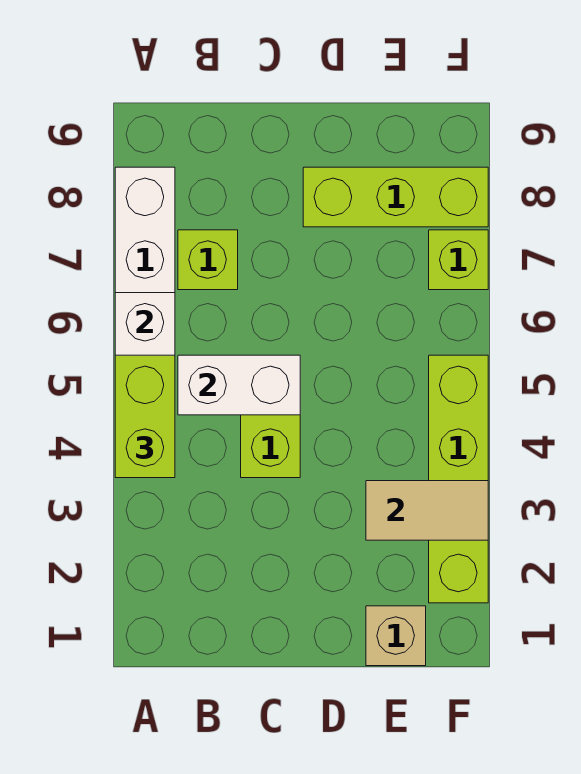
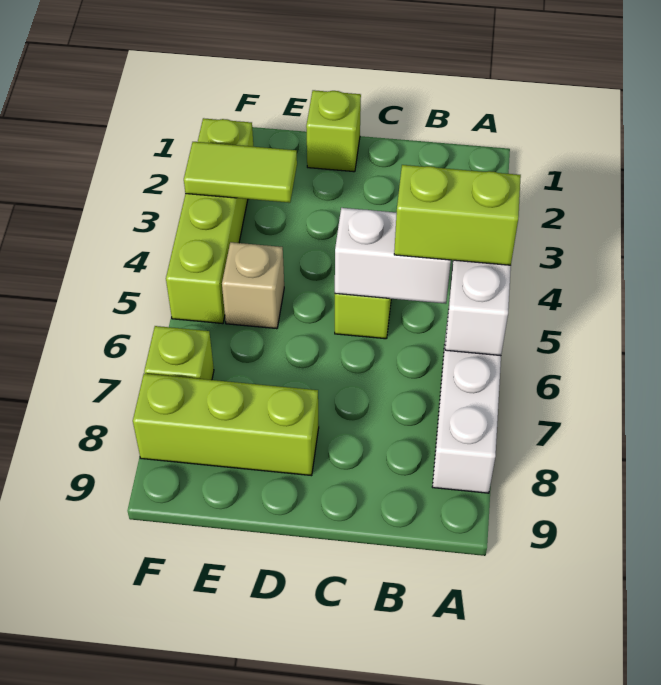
lime brick A4:A5 level 3 -> lime brick A5:B5 level 3
lime brick B7 level 1 -> lime brick D1 level 1
tan brick E1 level 1 -> tan brick E5 level 1
tan tile E3:F3 level 2 -> lime tile E3:F3 level 2

